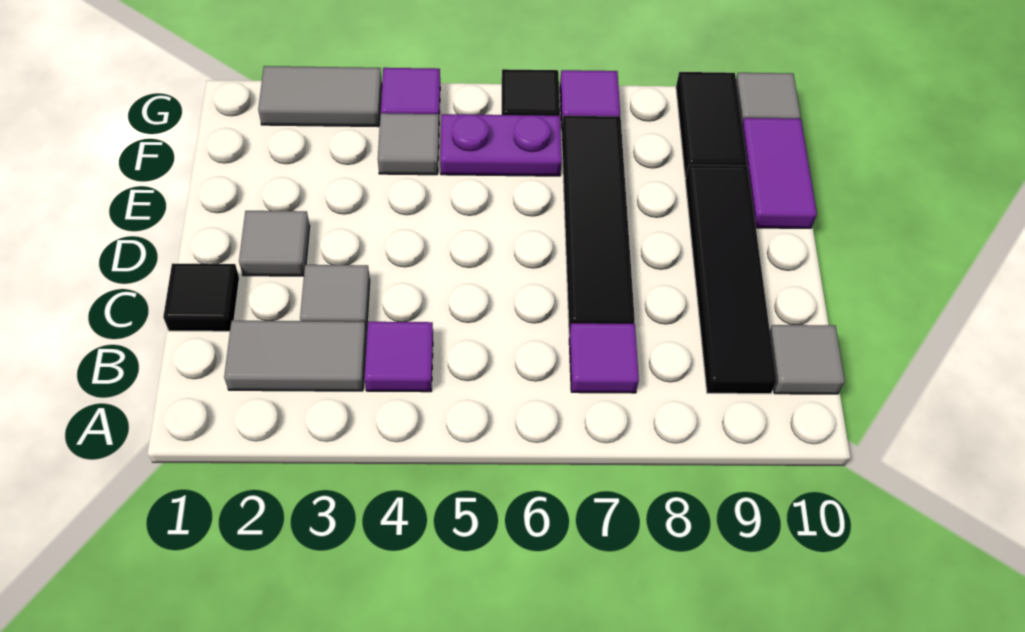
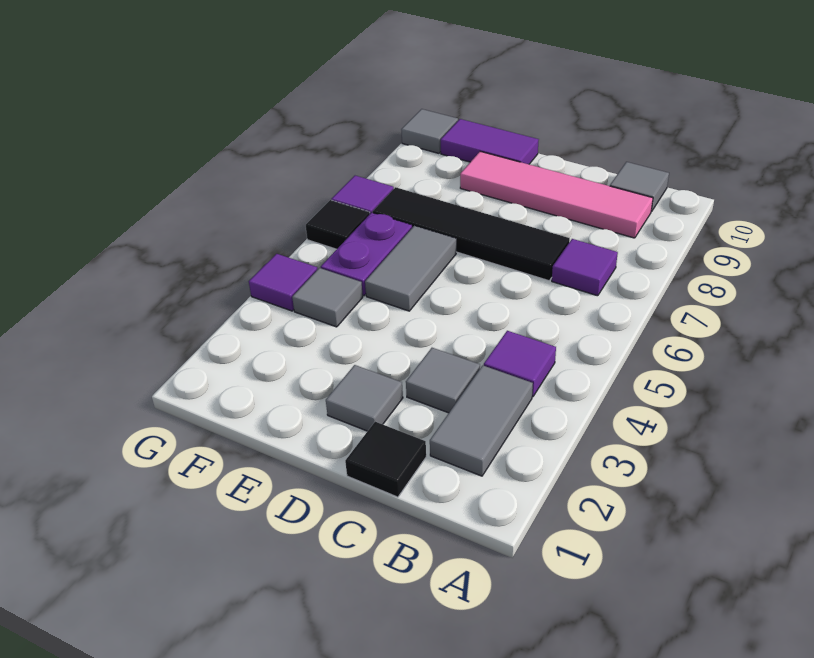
black tile B9:E9 level 1 -> pink tile B9:E9 level 1
black tile F9:G9 level 1 -> none
grey tile G2:G3 level 1 -> grey tile E5:E6 level 1

